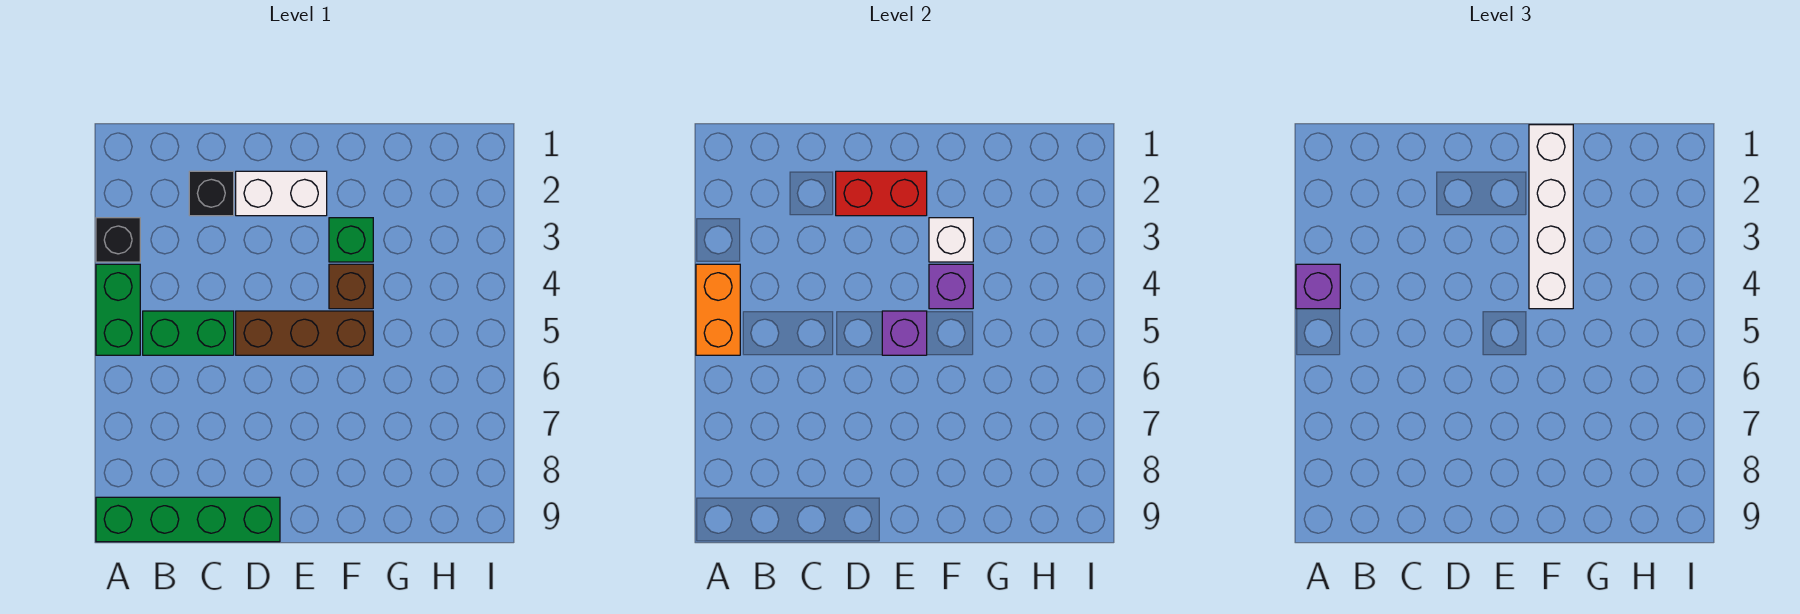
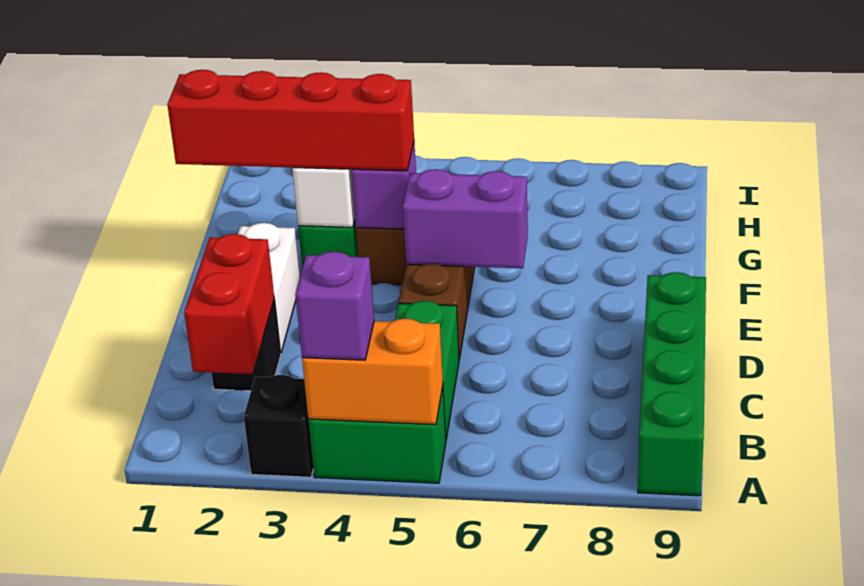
red brick D2:E2 level 2 -> red brick B2:C2 level 2
purple brick E5 level 2 -> purple brick E5:E6 level 2
white brick F1:F4 level 3 -> red brick F1:F4 level 3

